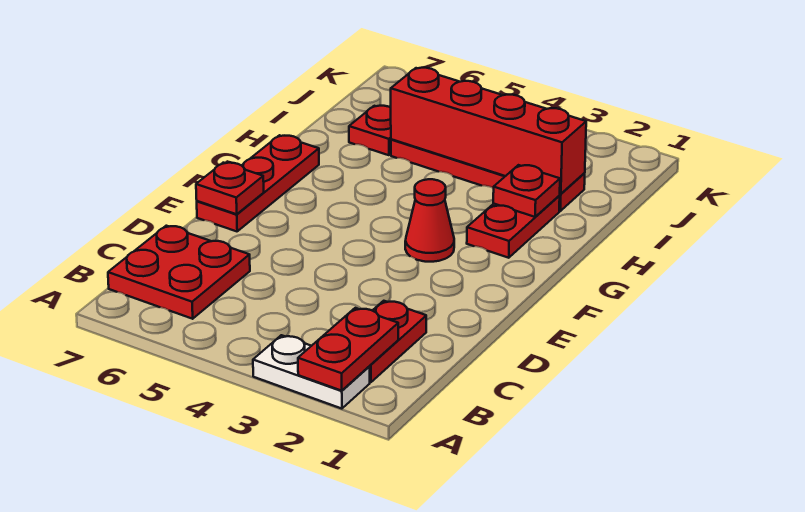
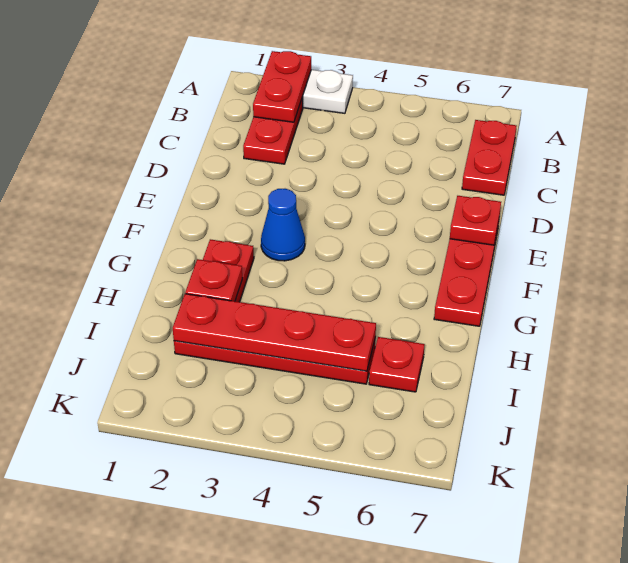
red plate B6:C7 level 1 -> red plate B7:C7 level 1
red cone F3 level 1 -> blue cone F3 level 1
red brick I2:I5 level 2 -> red plate I2:I5 level 2

